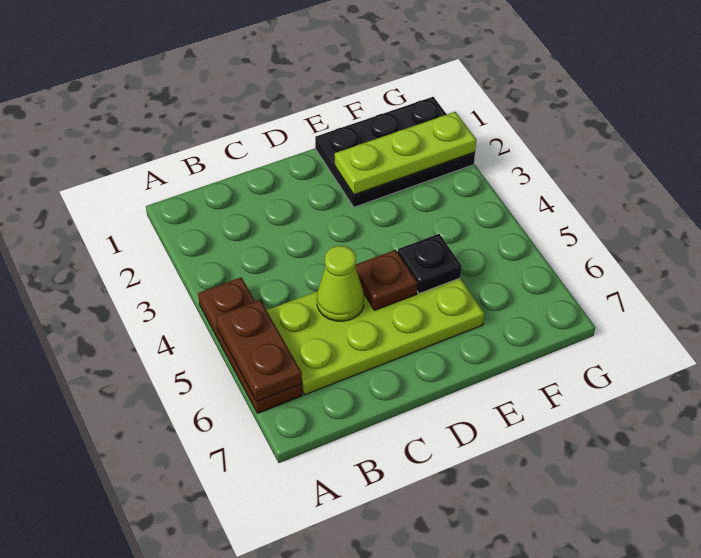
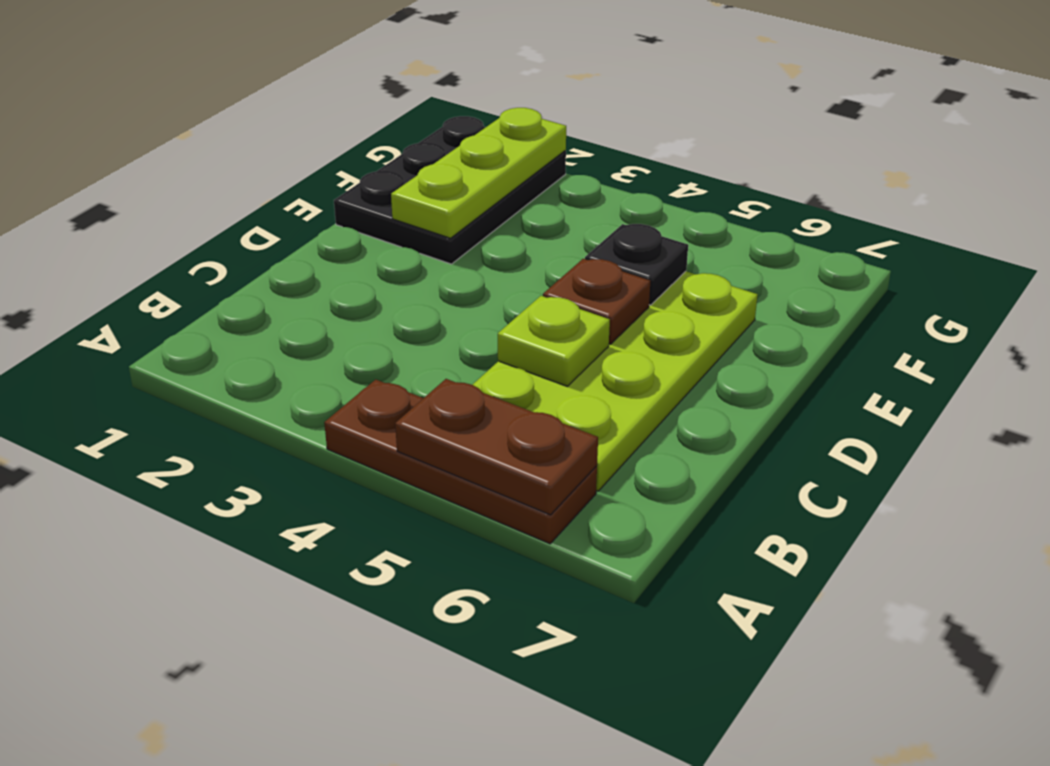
lime cone C5 level 2 -> lime plate C5 level 2

